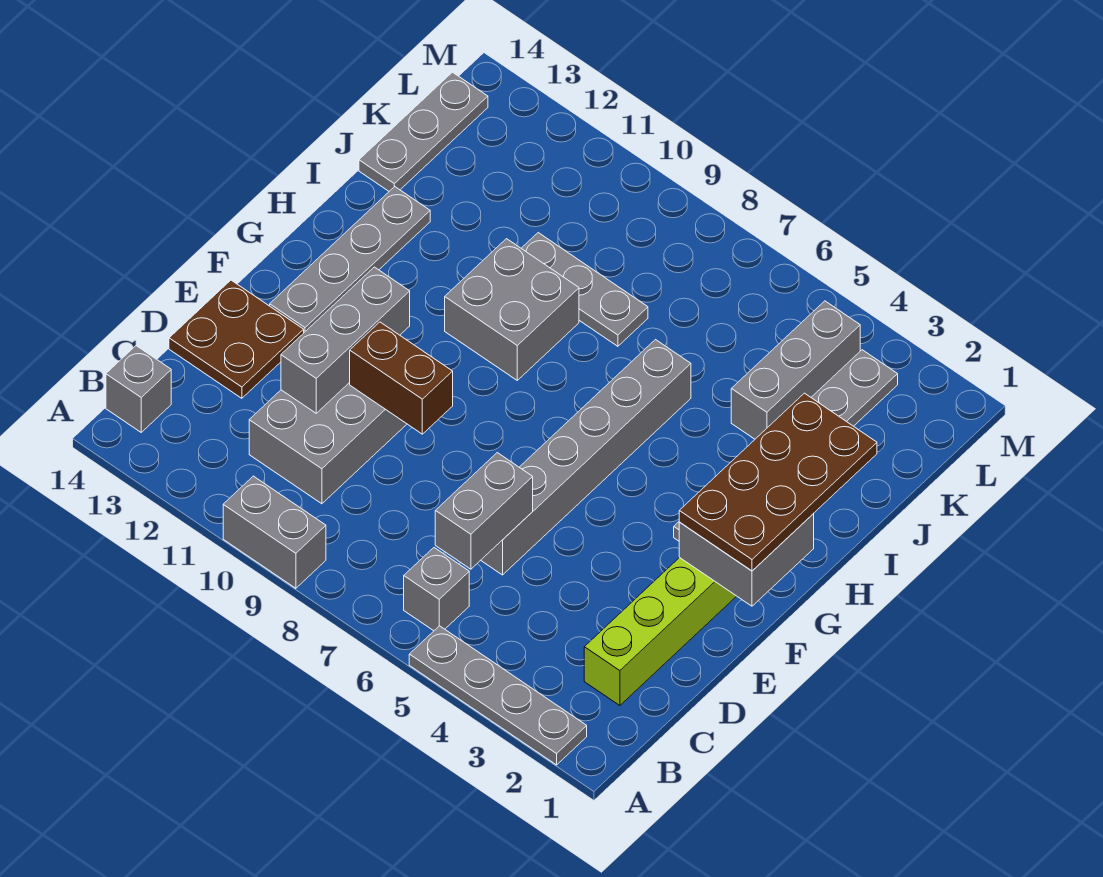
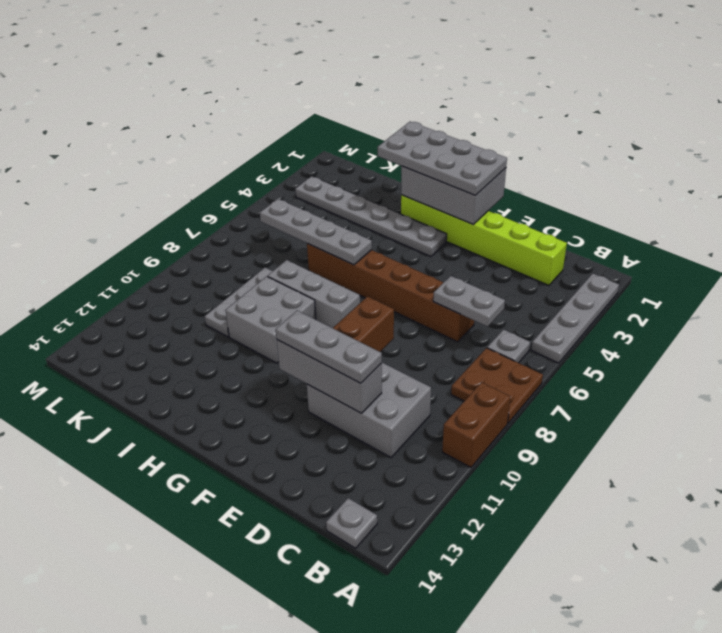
grey brick A9:A10 level 1 -> brown brick A9:A10 level 1
grey brick B6 level 1 -> grey plate B6 level 1
grey brick B14 level 1 -> grey plate B14 level 1
grey brick C6:D6 level 2 -> grey plate C6:D6 level 2
grey brick D6:I6 level 1 -> brown brick D6:I6 level 1
brown plate D13:E14 level 1 -> brown plate A7:B8 level 1
grey brick F1:G2 level 2 -> grey brick F1:H2 level 2
brown plate F1:I2 level 3 -> grey plate F1:I2 level 3
grey plate F13:I13 level 1 -> grey plate H6:K6 level 2
grey brick J4:L4 level 1 -> grey brick G8:I8 level 1
grey plate J14:L14 level 1 -> grey plate D11:F11 level 3

